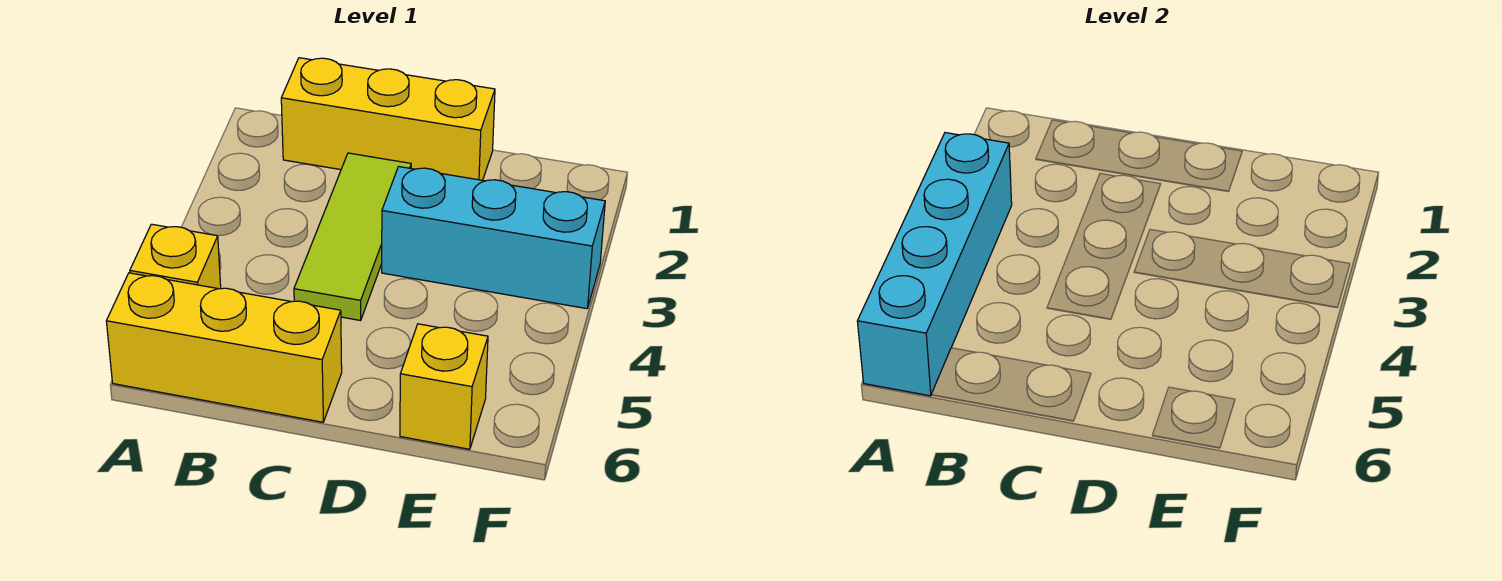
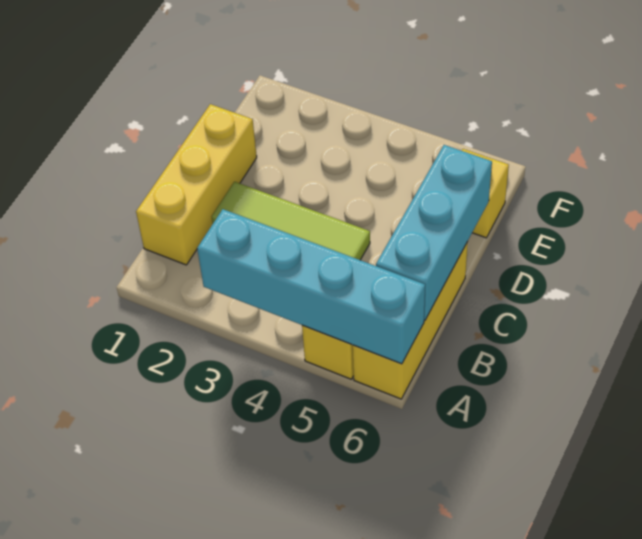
cyan brick D3:F3 level 1 -> cyan brick B6:D6 level 2

